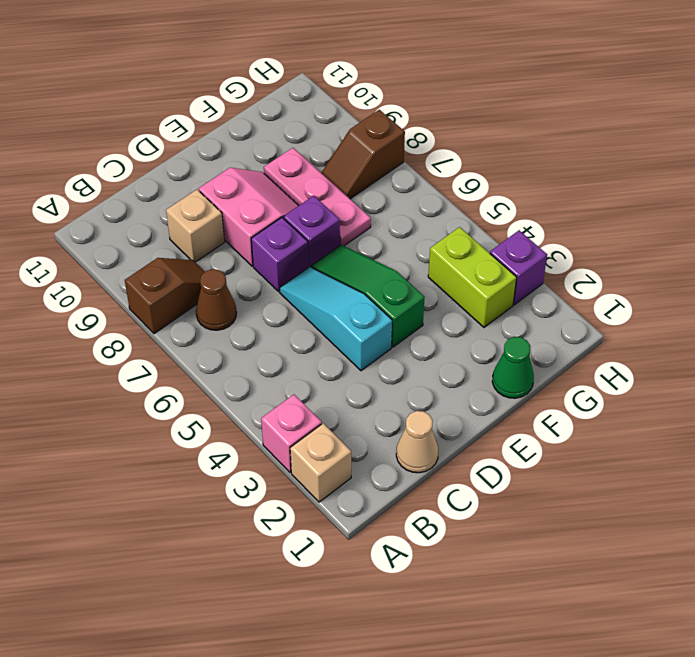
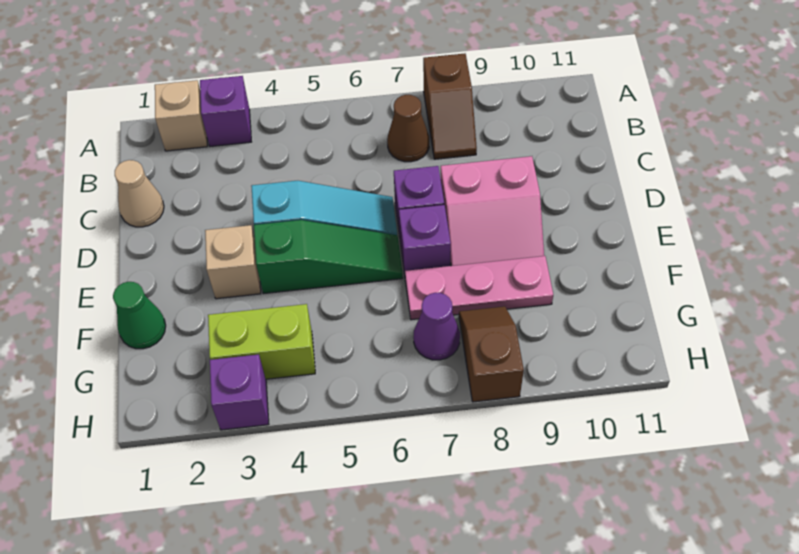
pink brick A3 level 1 -> purple brick A3 level 1
tan brick C9 level 1 -> tan brick E3 level 1
none -> purple cone G7 level 1

